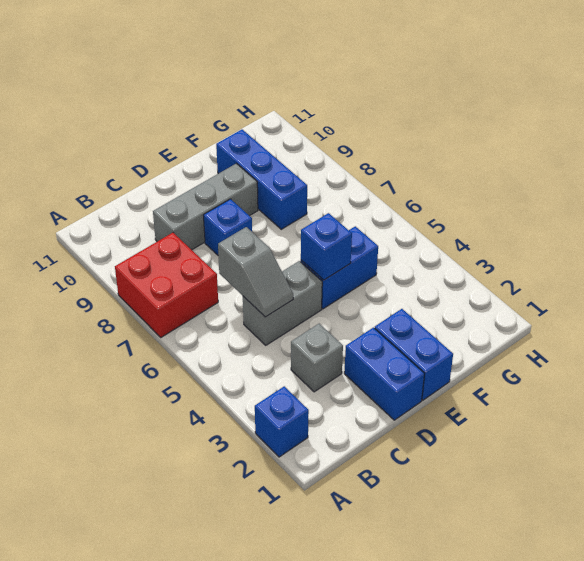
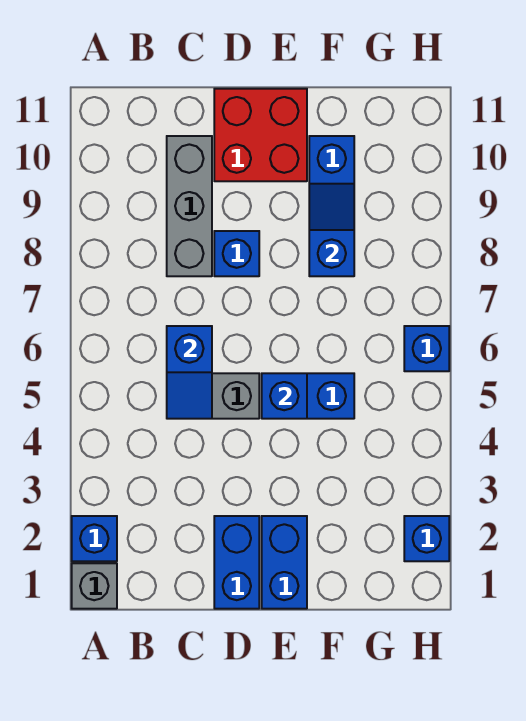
red brick A7:B8 level 1 -> red brick D10:E11 level 1
grey brick C3 level 1 -> grey brick A1 level 1
grey slope C5:C6 level 2 top 6 -> blue slope C5:C6 level 2 top 6
grey brick C9:E9 level 1 -> grey brick C8:C10 level 1
none -> blue slope F8:F9 level 2 top 8
none -> blue brick H2 level 1
none -> blue brick H6 level 1

